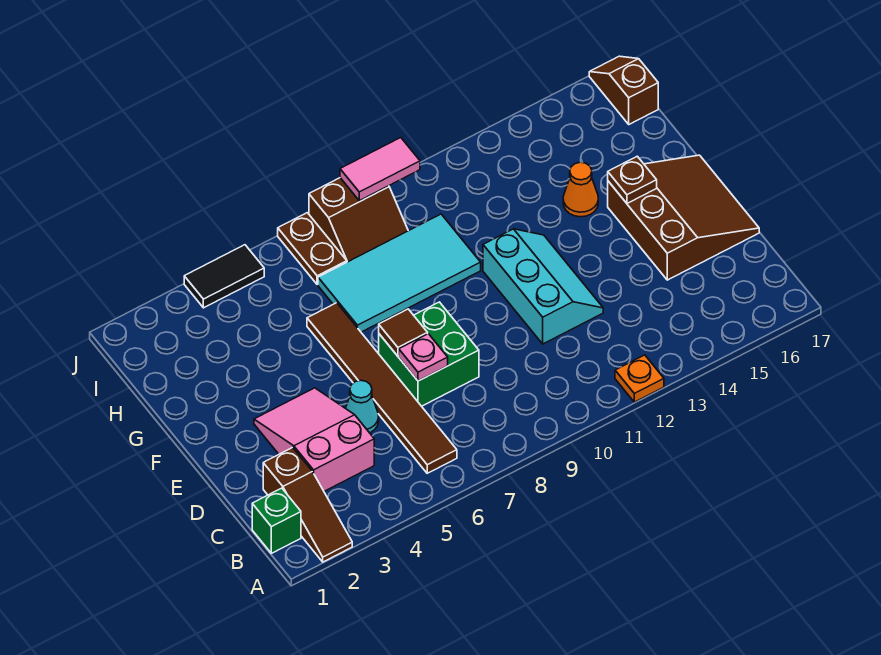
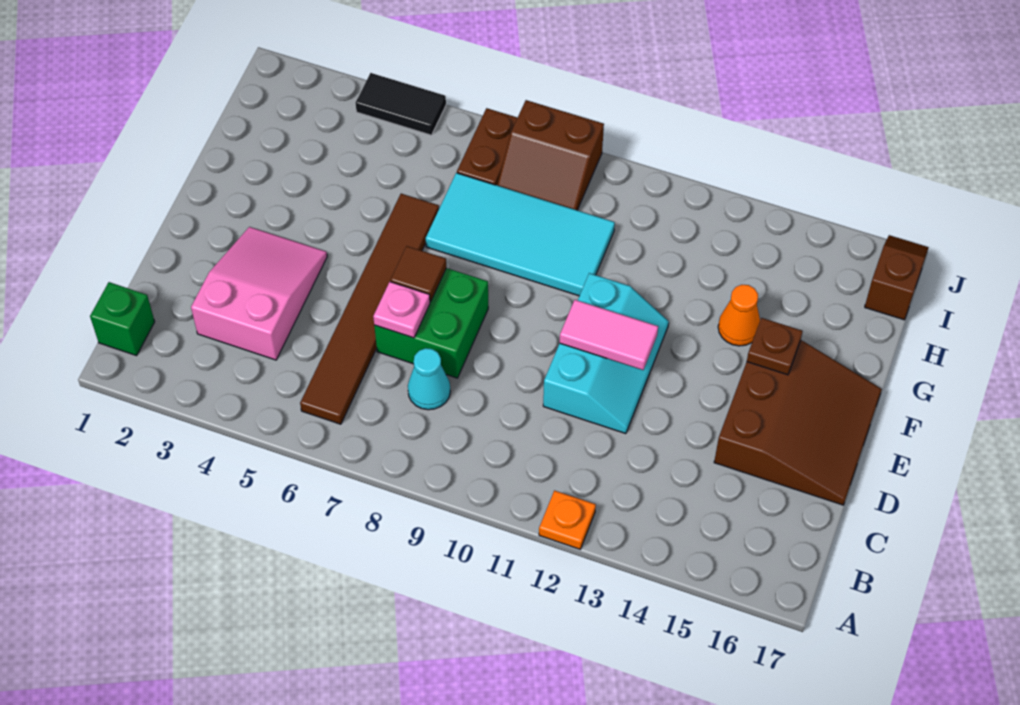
brown slope A2:C2 level 1 top C -> none
cyan cone D5 level 1 -> cyan cone C8 level 1
pink tile J9:J10 level 2 -> pink tile E11:E12 level 2

